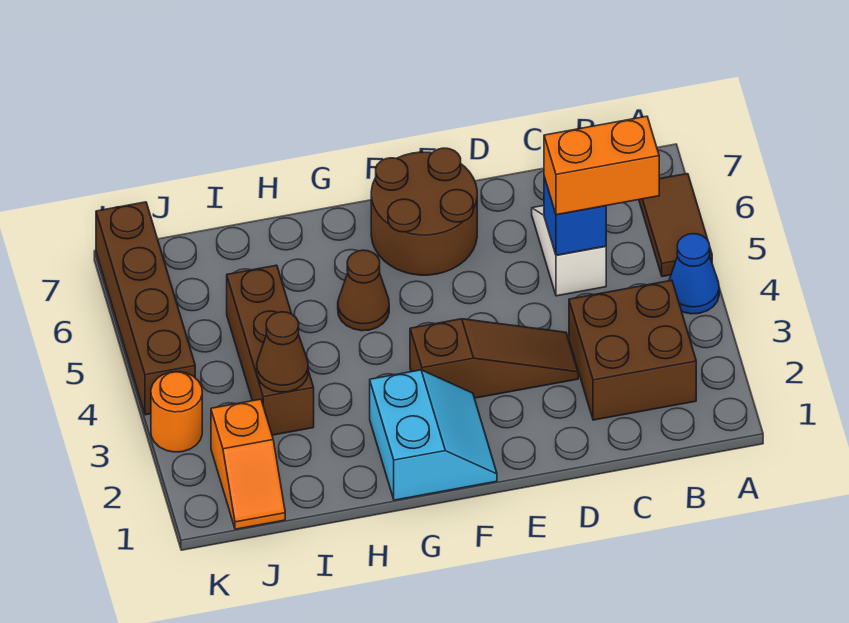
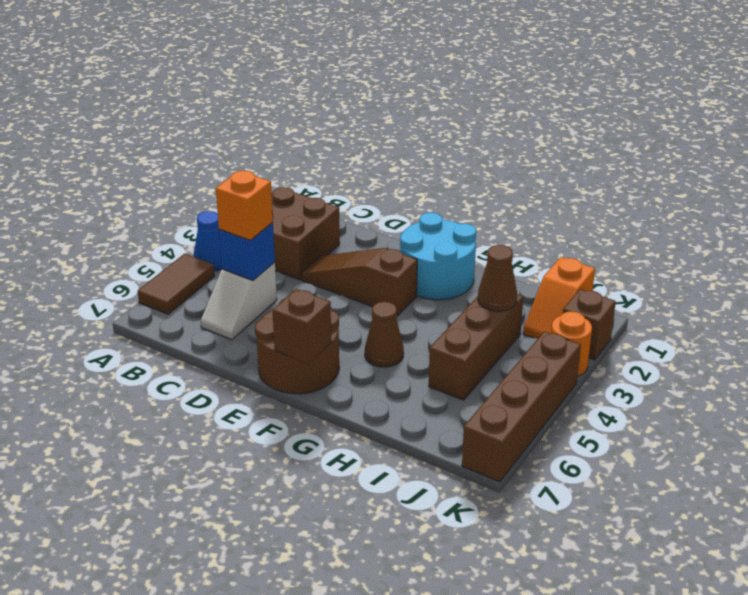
orange brick B5:C5 level 3 -> orange brick C5 level 3
cyan slope F1:G2 level 1 top G -> cyan round brick F1:G2 level 1
none -> brown brick F7 level 2
orange slope J1:J2 level 1 top 2 -> orange slope J1:J2 level 1 top 1
none -> brown brick K2 level 1

